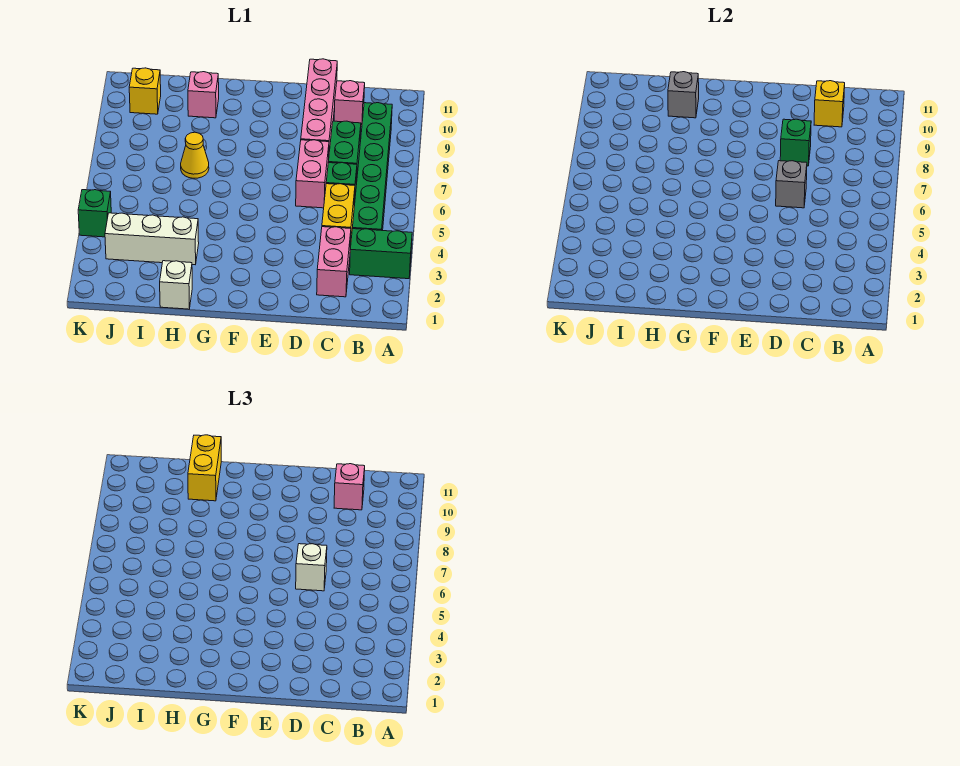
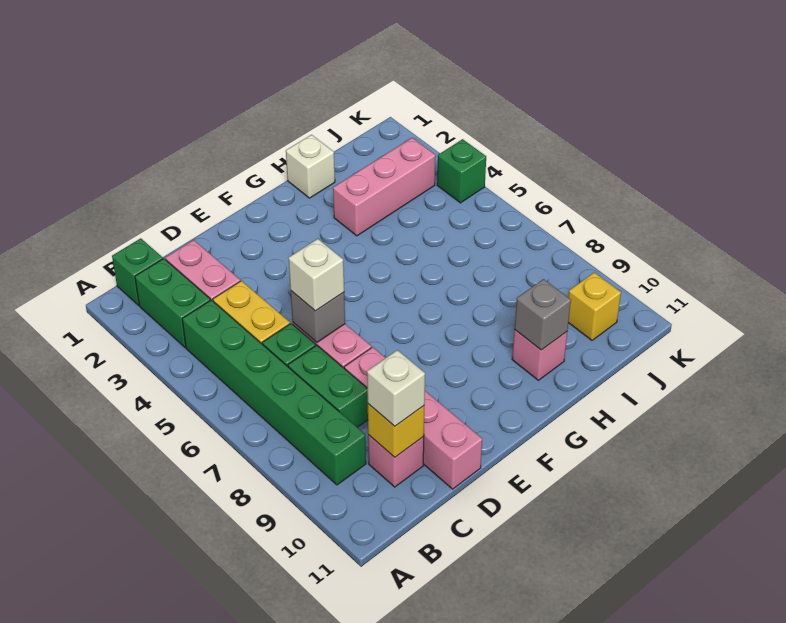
green brick A3:B3 level 1 -> green brick B2:B3 level 1
pink brick C10 level 3 -> white brick C10 level 3
green brick D8 level 2 -> green brick B1 level 1
white brick H3:J3 level 1 -> pink brick H3:J3 level 1
yellow cone H7 level 1 -> none
yellow brick H10:H11 level 3 -> none

